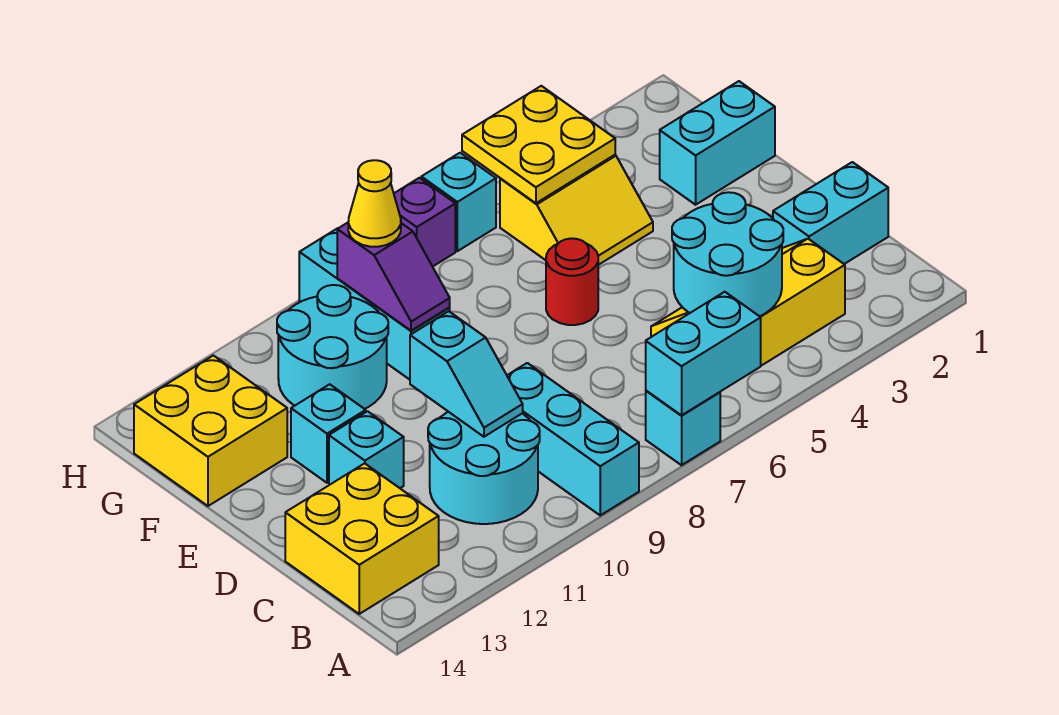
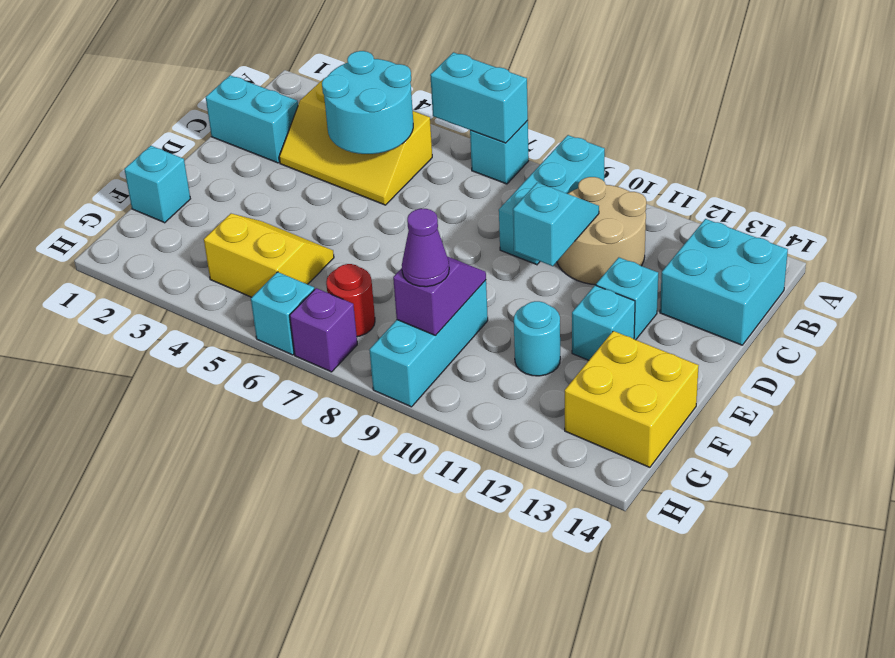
cyan round brick B10:C11 level 1 -> tan round brick B10:C11 level 1
yellow brick B13:C14 level 1 -> cyan brick B13:C14 level 1
red round brick E6 level 1 -> red round brick G7 level 1
cyan brick F1:F2 level 1 -> cyan brick F1 level 1
cyan round brick F10:G11 level 1 -> cyan round brick F11 level 1
yellow plate G4:H5 level 2 -> none
yellow cone G9 level 3 -> purple cone G9 level 3

